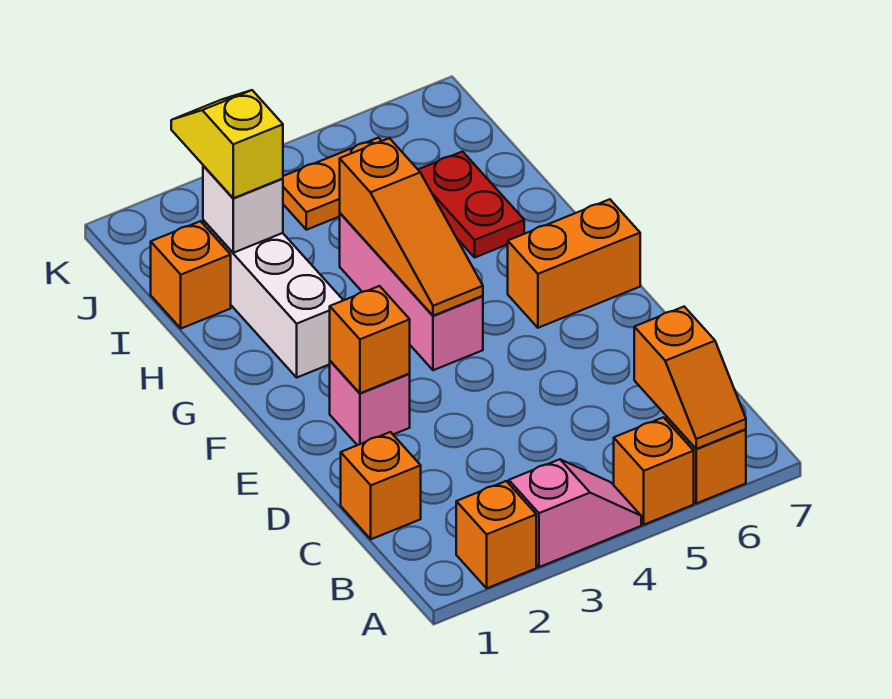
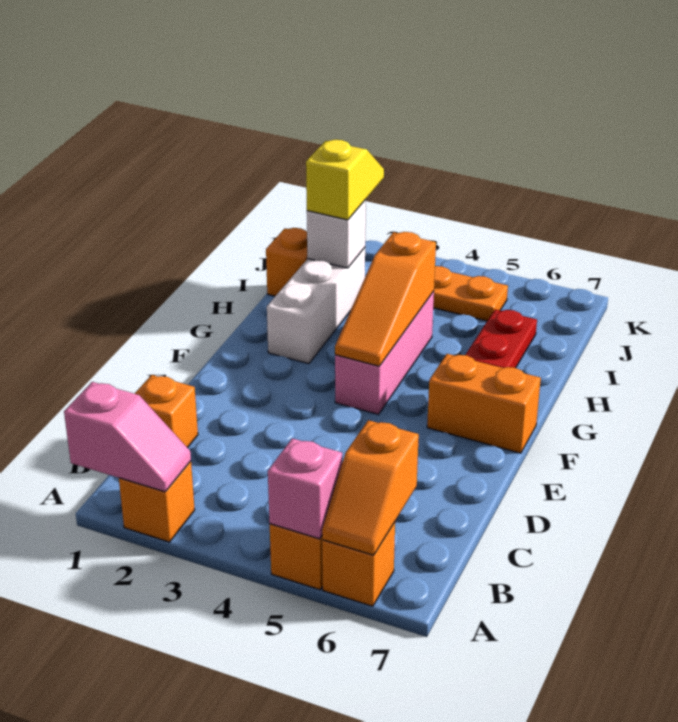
pink slope A3:A4 level 1 top 3 -> pink slope A1:A2 level 2 top 1
pink brick E2 level 1 -> pink brick A5 level 2
orange brick E2 level 2 -> none

